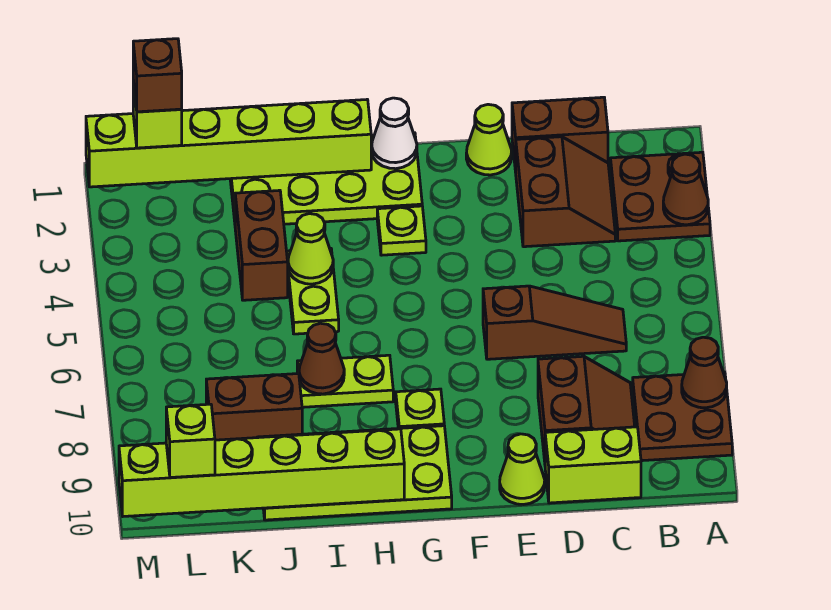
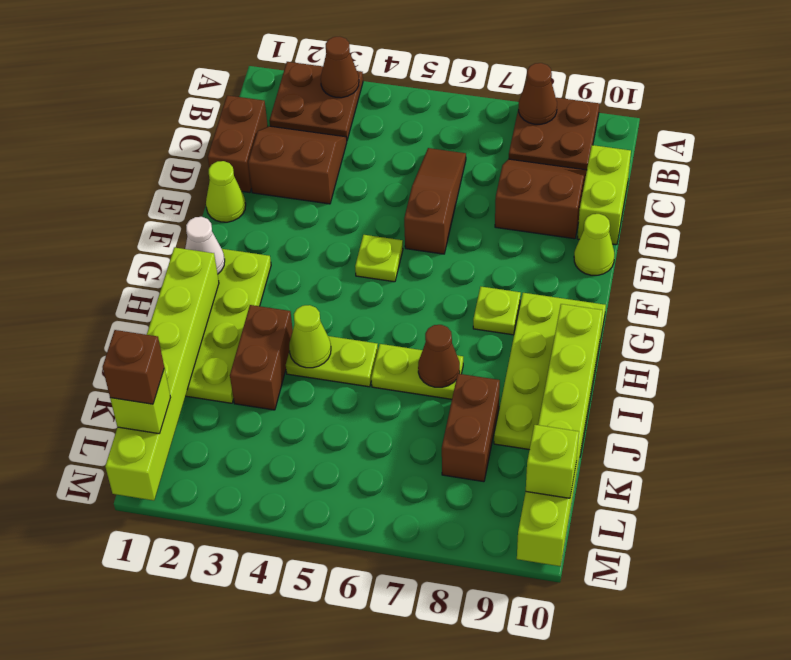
lime plate G3 level 1 -> lime plate F5 level 1
lime plate H7:I7 level 1 -> lime plate I6:I7 level 1
brown brick J3:J4 level 1 -> brown brick I3:J3 level 1

